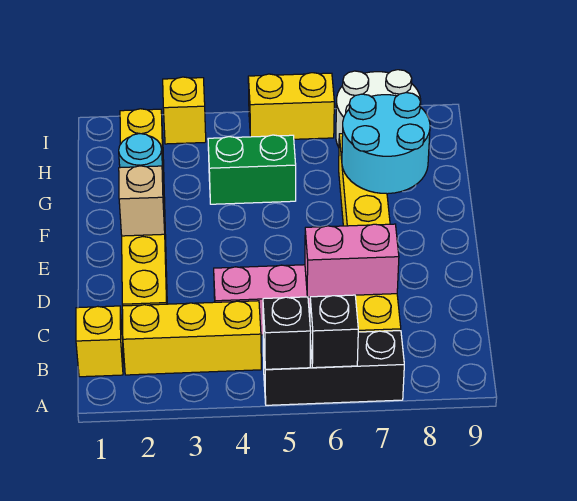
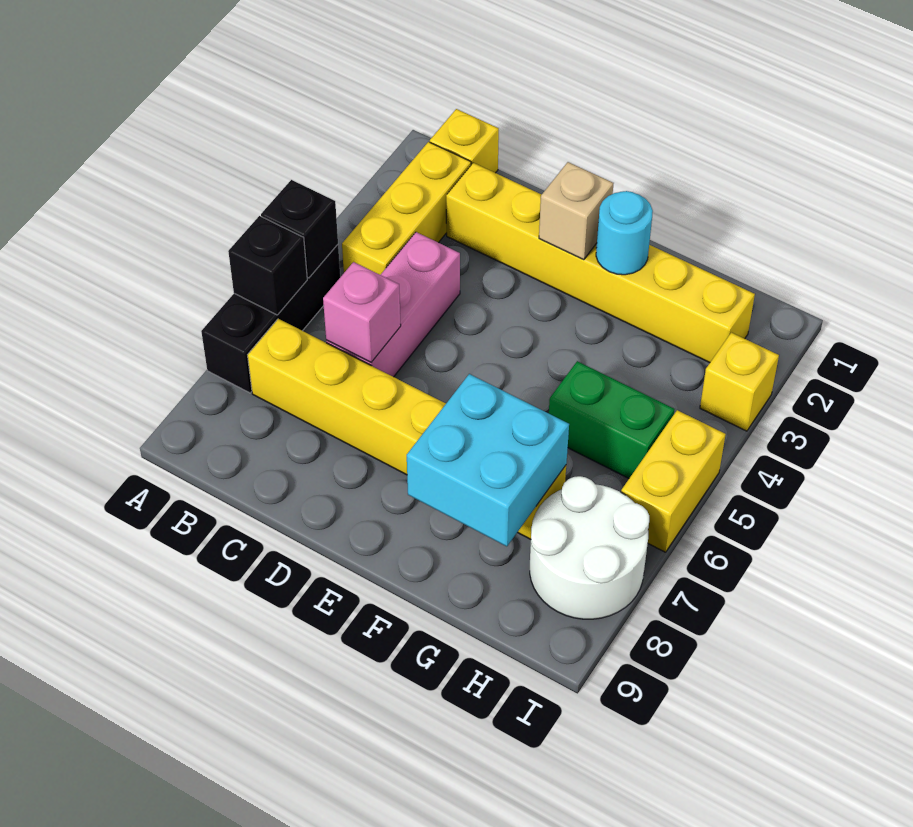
pink brick C6:C7 level 2 -> pink brick C6 level 2
cyan round brick F7:G8 level 2 -> cyan brick F7:G8 level 2
green brick G4:G5 level 1 -> green brick G5:H5 level 1

